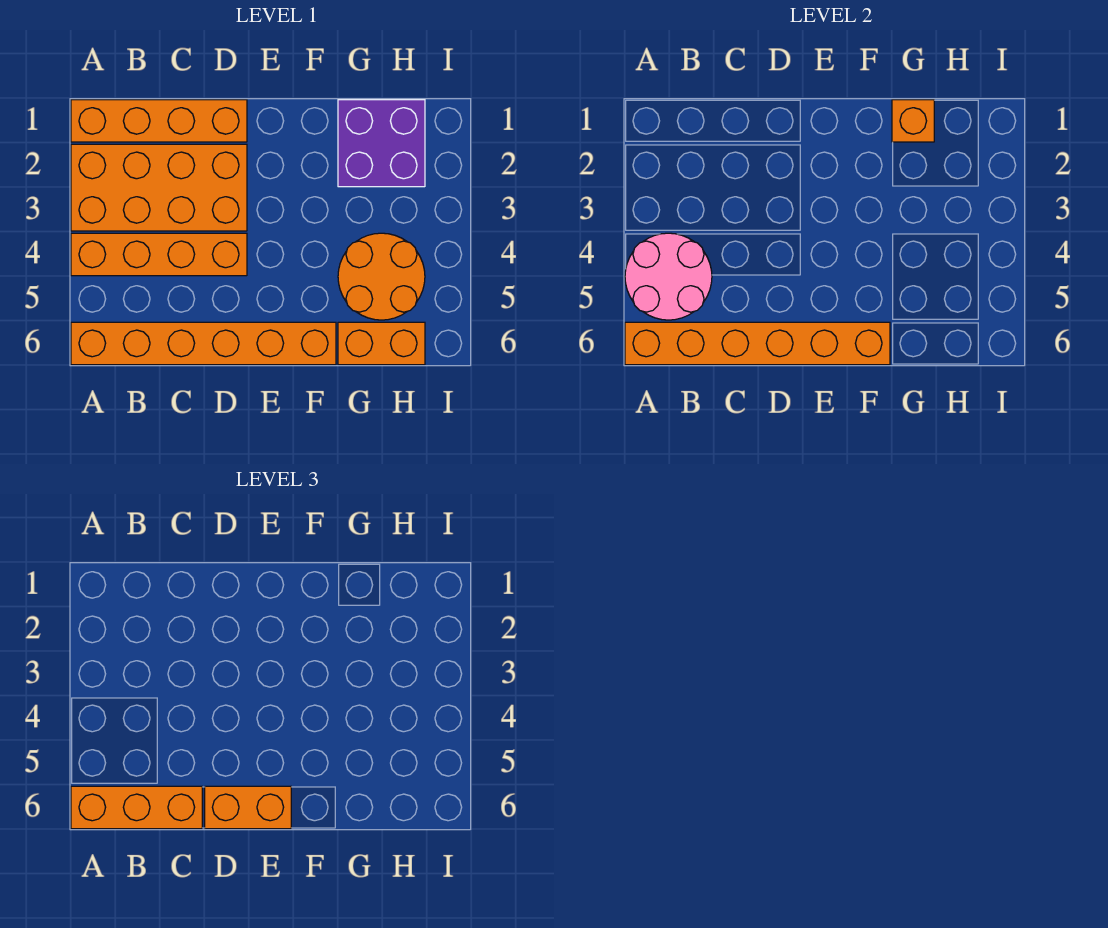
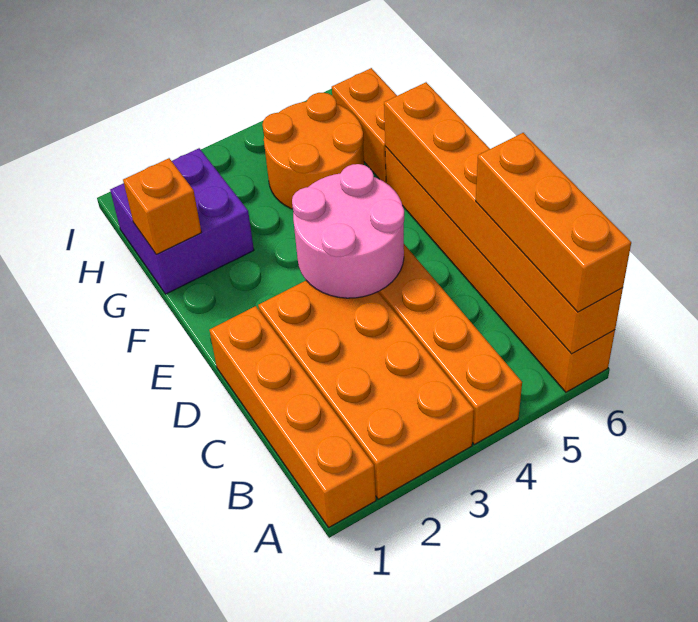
pink round brick A4:B5 level 2 -> pink round brick D3:E4 level 2
orange brick D6:E6 level 3 -> none

